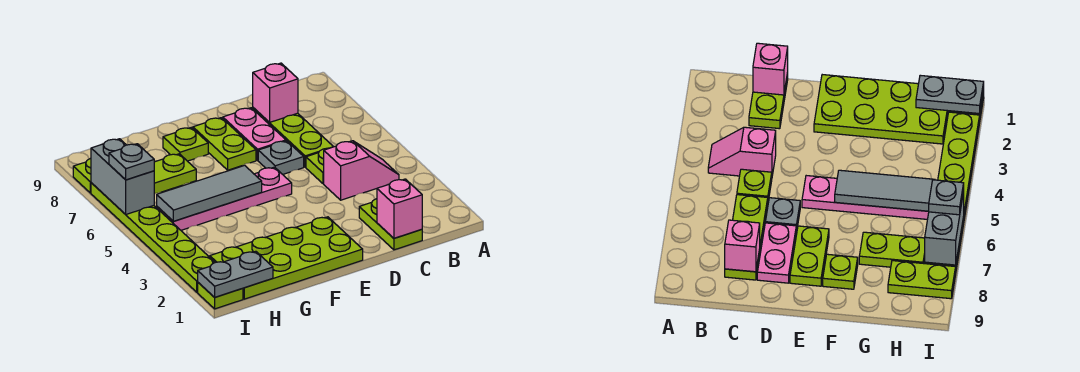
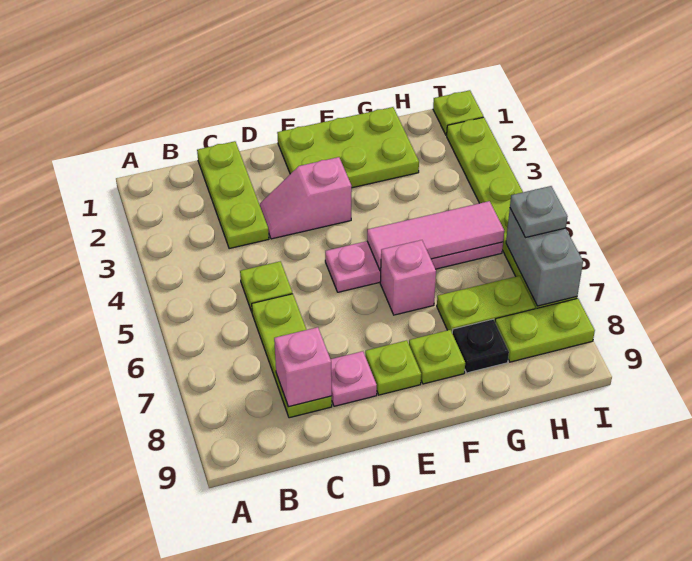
pink slope B4:C4 level 1 top C -> pink slope D3:E3 level 1 top E
lime plate C1:C2 level 1 -> lime plate C1:C3 level 1
pink brick C1 level 2 -> pink brick F6 level 1
grey plate D6 level 1 -> none
pink plate D7:D8 level 1 -> pink plate D8 level 1
lime plate E1:H2 level 1 -> lime plate E1:G2 level 1
lime plate E7:E8 level 1 -> lime plate E8 level 1
grey tile F5:H5 level 2 -> pink tile F5:H5 level 2
none -> black plate G8 level 1
grey plate H1:I1 level 2 -> none

